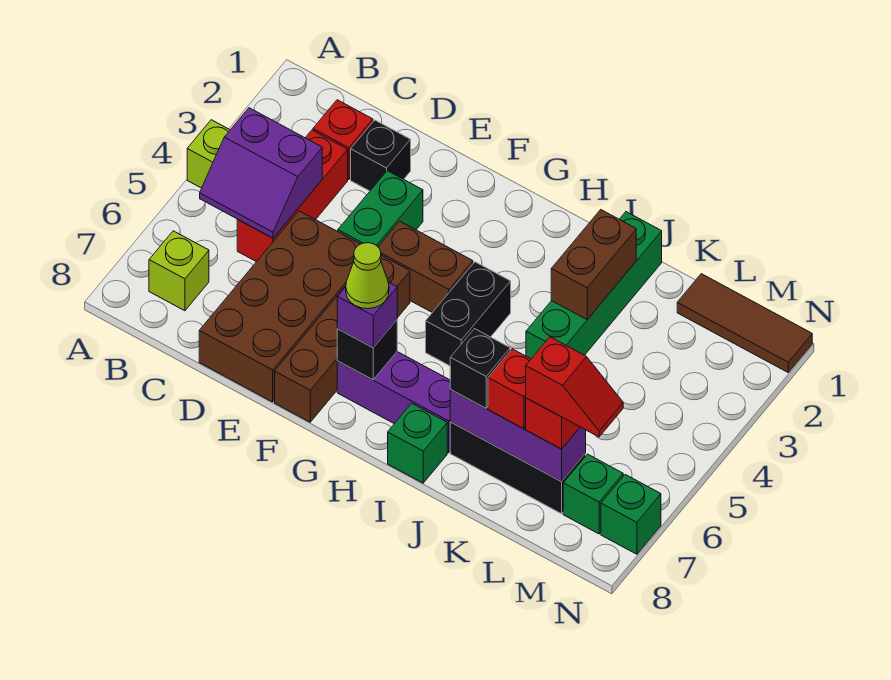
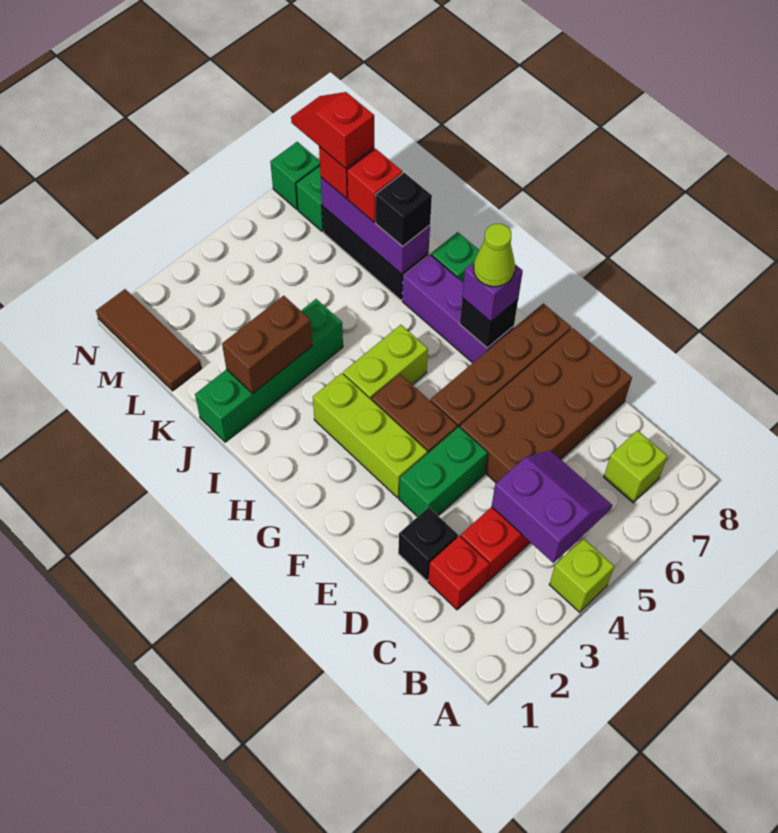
none -> lime brick F3:H3 level 1
black brick H4:H5 level 1 -> lime brick H4:H5 level 1

